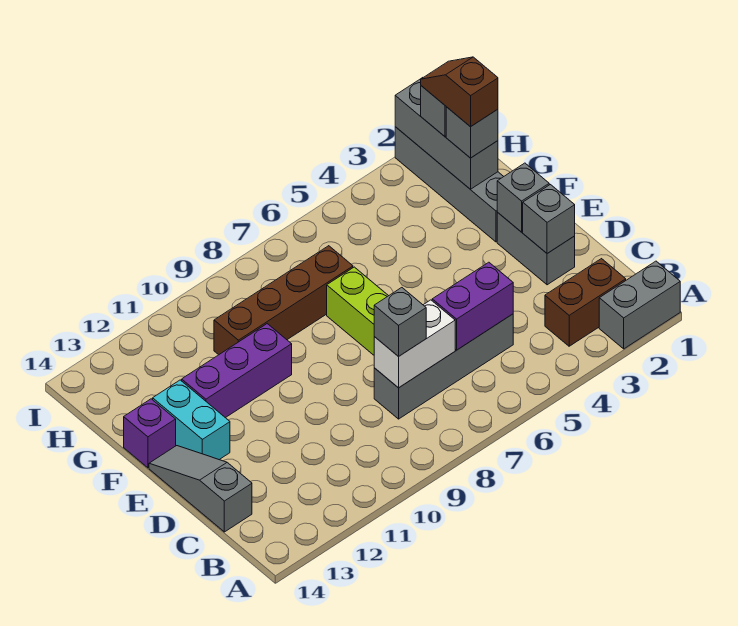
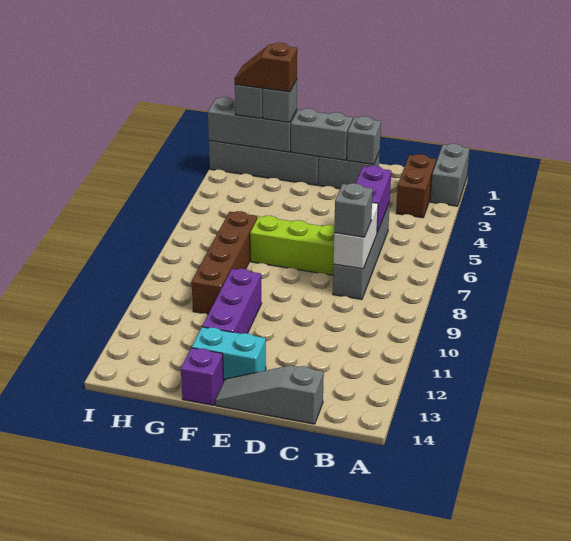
grey brick E2 level 2 -> grey brick E2:F2 level 2

